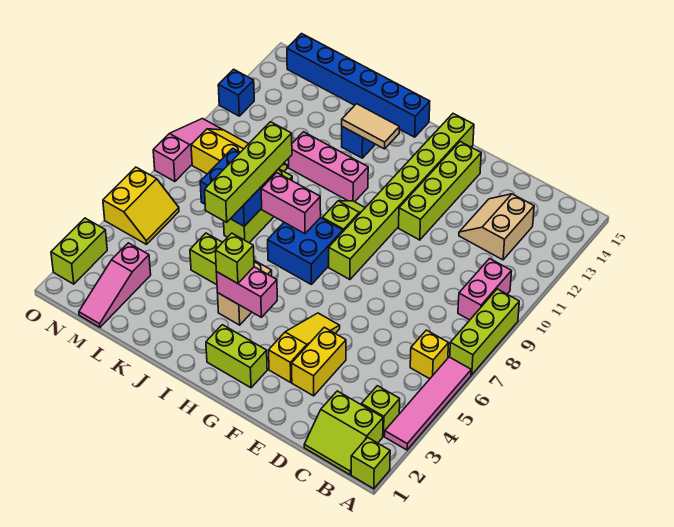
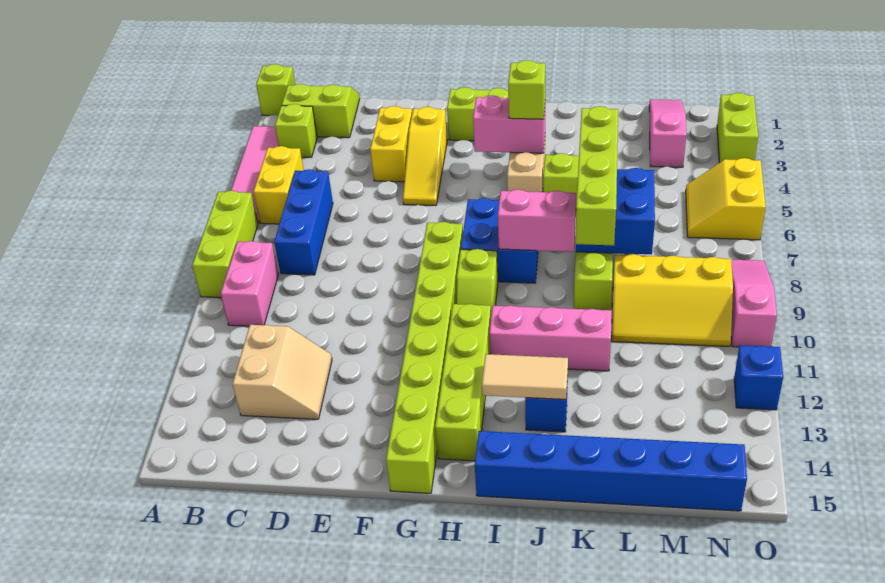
yellow brick B6 level 1 -> yellow brick B5:B6 level 1
none -> blue brick C6:C8 level 1
lime brick F11:F14 level 1 -> lime brick H11:H14 level 1
pink slope O8:O10 level 1 top 8 -> pink slope O8:O10 level 1 top 10

